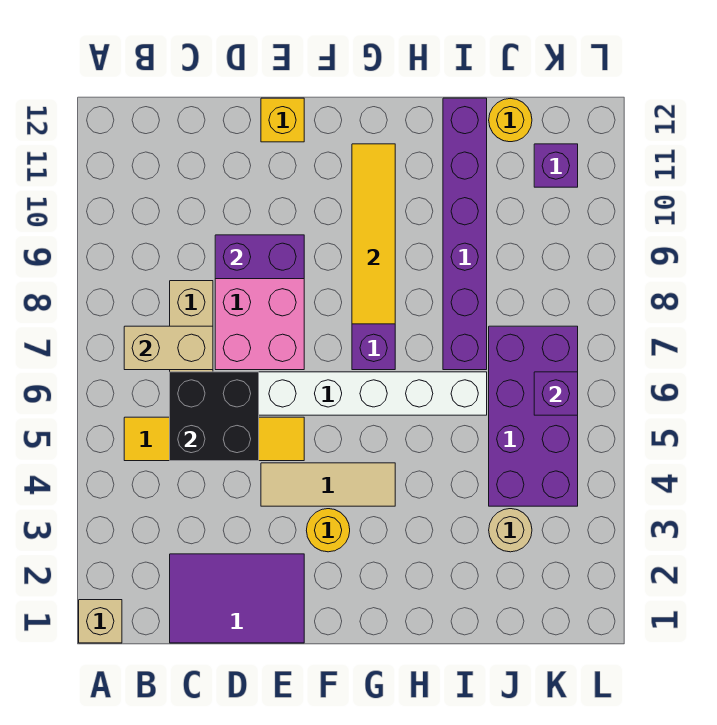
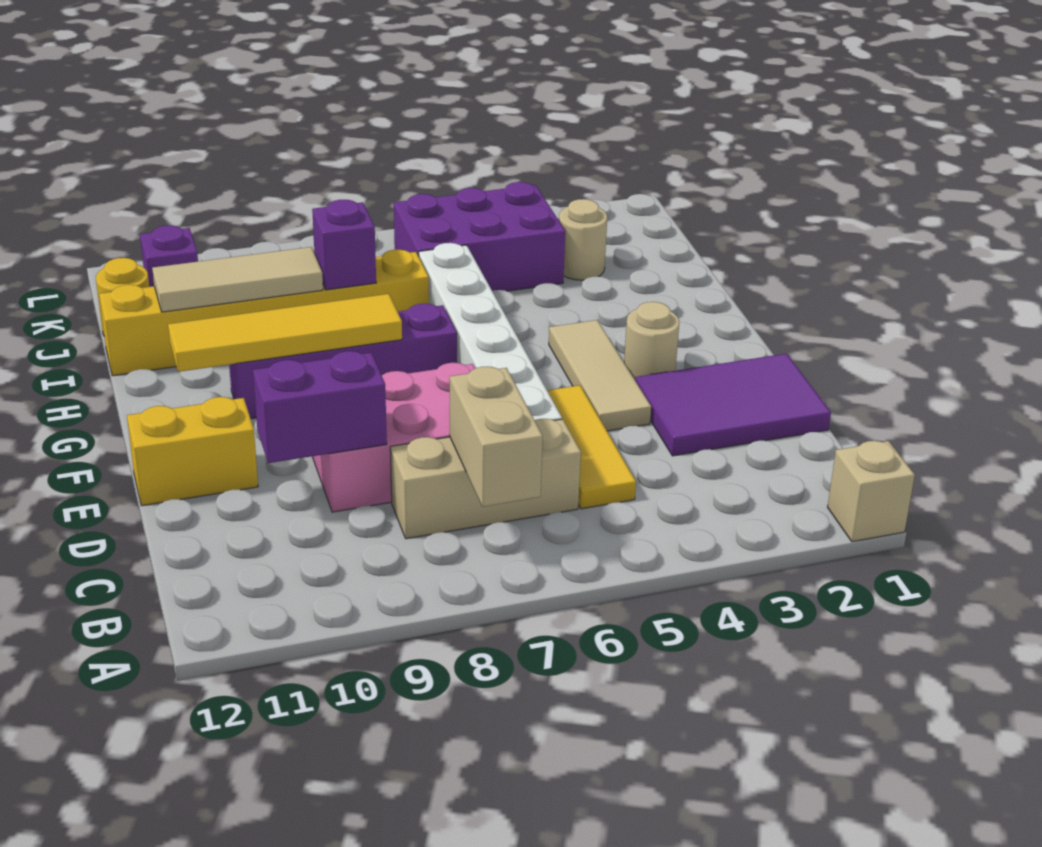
yellow tile B5:E5 level 1 -> yellow tile C5:E5 level 1
purple tile C1:E2 level 1 -> purple tile D1:E3 level 1
black brick C5:D6 level 2 -> none
purple brick D9:E9 level 2 -> purple brick D9:D10 level 2
yellow brick E12 level 1 -> yellow brick E11:E12 level 1
yellow round brick F3 level 1 -> tan round brick F3 level 1
purple brick I7:I12 level 1 -> yellow brick I7:I12 level 1
none -> tan tile I9:I11 level 2
purple brick J4:K7 level 1 -> purple brick J4:K6 level 1
purple brick K6 level 2 -> purple brick I8 level 2

